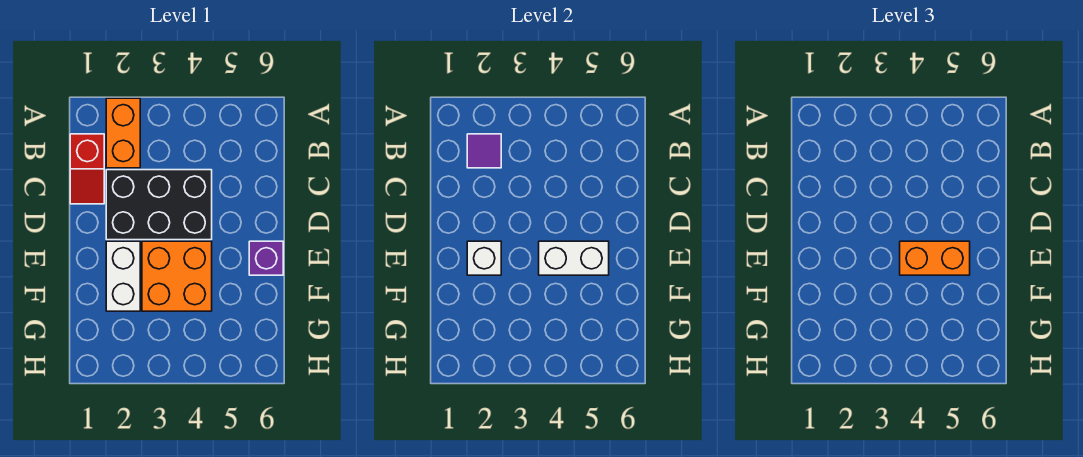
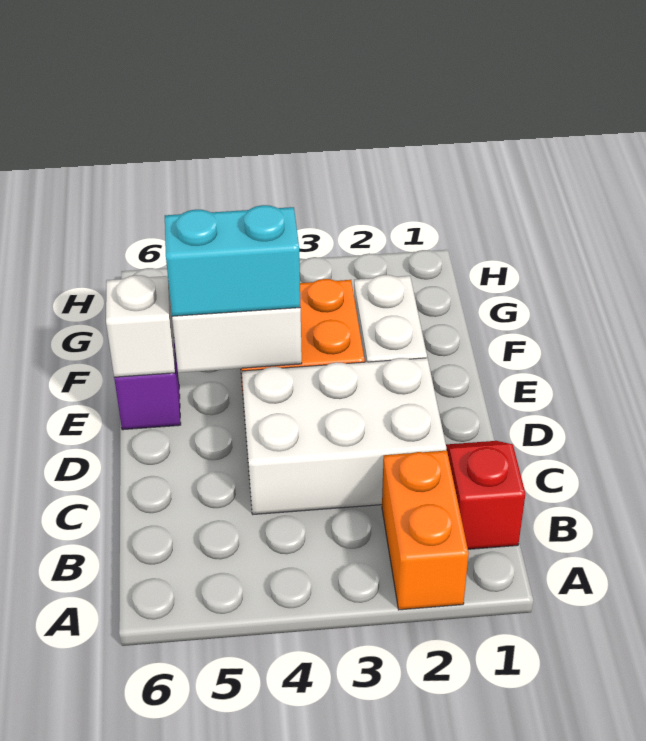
purple tile B2 level 2 -> none
black brick C2:D4 level 1 -> white brick C2:D4 level 1
white brick E2 level 2 -> white brick E6 level 2
orange brick E4:E5 level 3 -> cyan brick E4:E5 level 3

